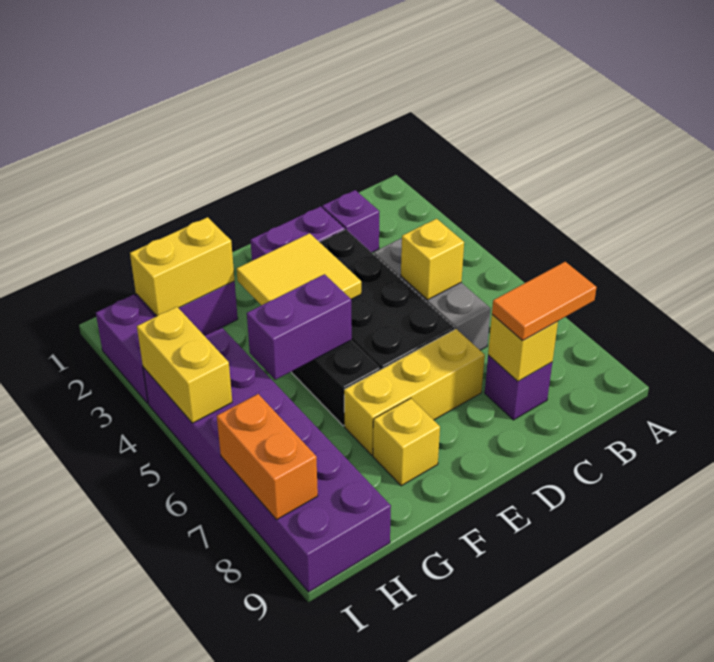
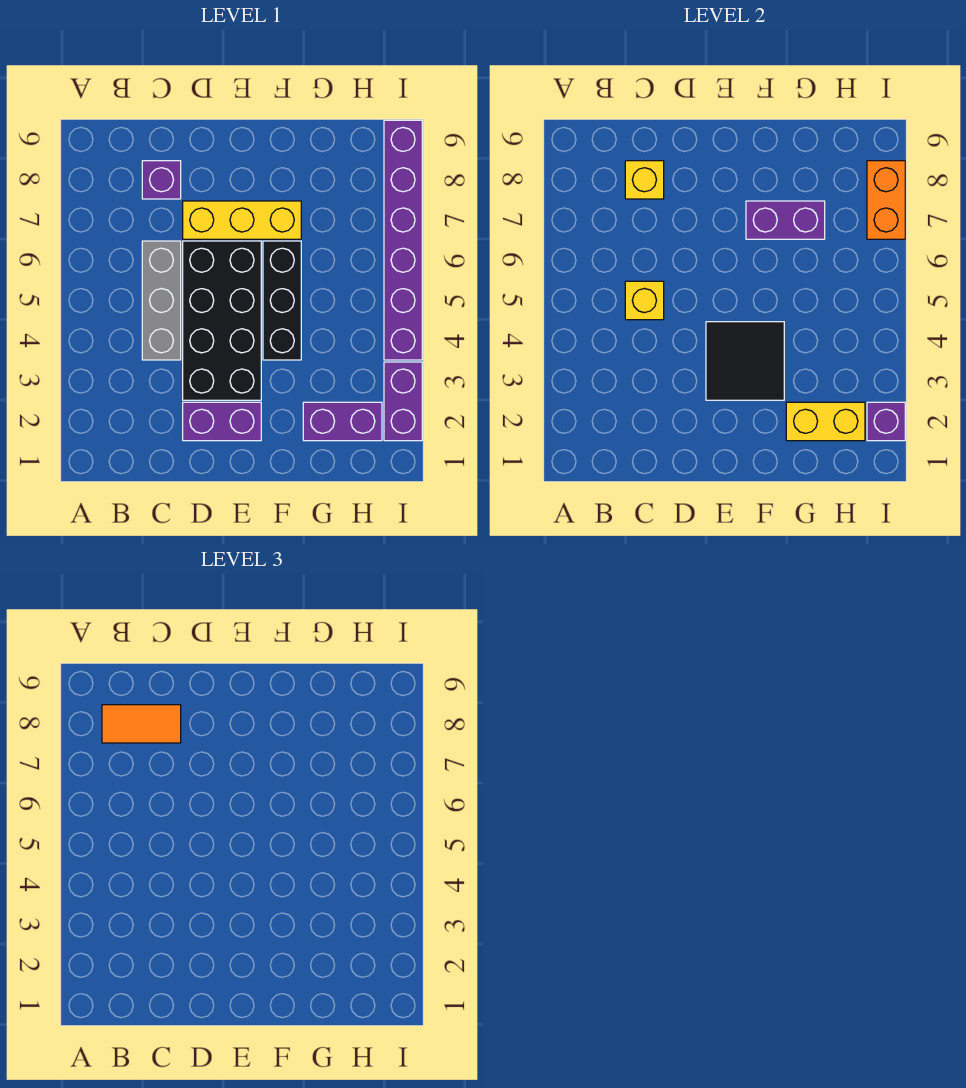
purple brick C2 level 1 -> purple brick I2 level 2
yellow tile E3:F4 level 2 -> black tile E3:F4 level 2
purple brick F5:G5 level 2 -> purple brick F7:G7 level 2
yellow brick F8 level 1 -> none
purple brick H4:I9 level 1 -> purple brick I4:I9 level 1
yellow brick I4:I5 level 2 -> none

